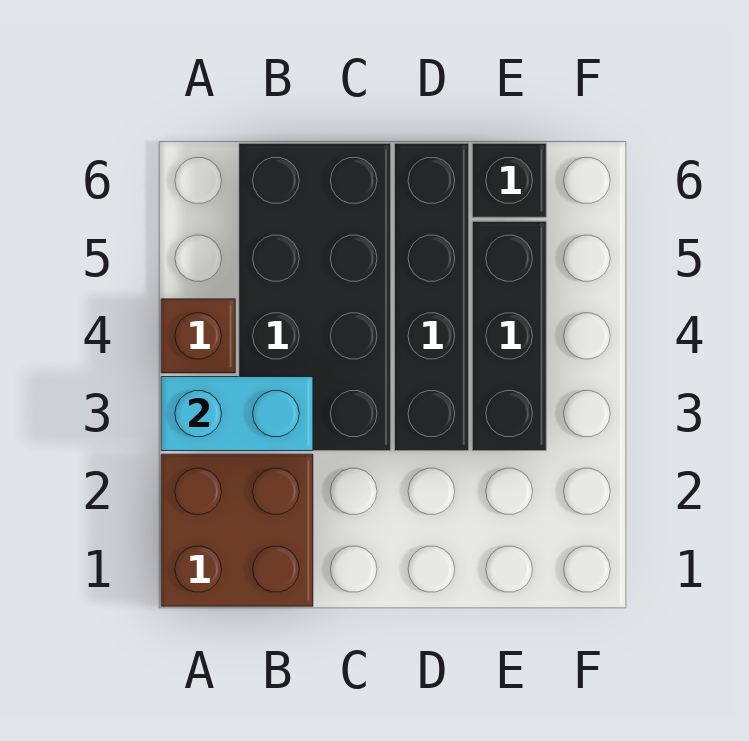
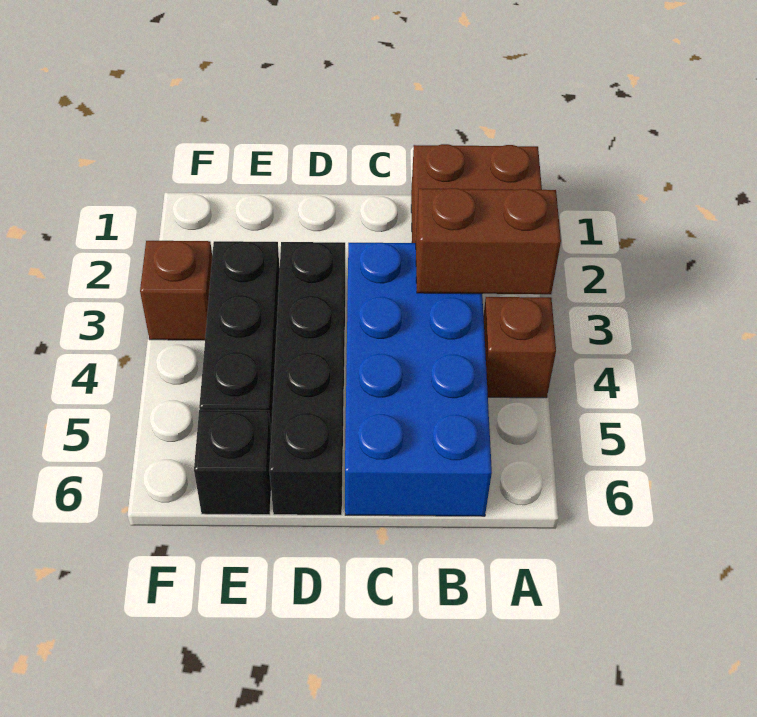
cyan brick A3:B3 level 2 -> brown brick A3:B3 level 2
black brick B3:C6 level 1 -> blue brick B3:C6 level 1
none -> brown brick F3 level 1

